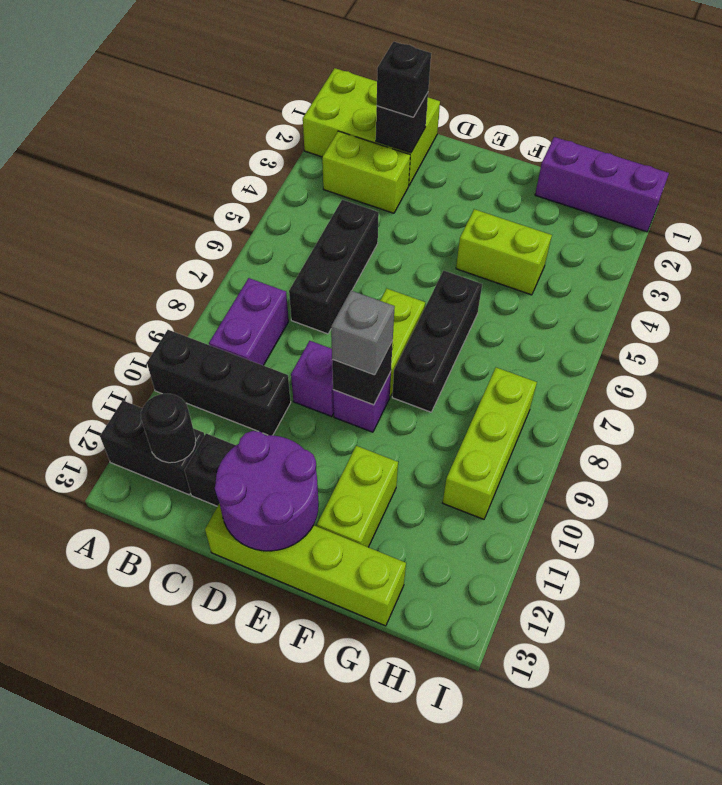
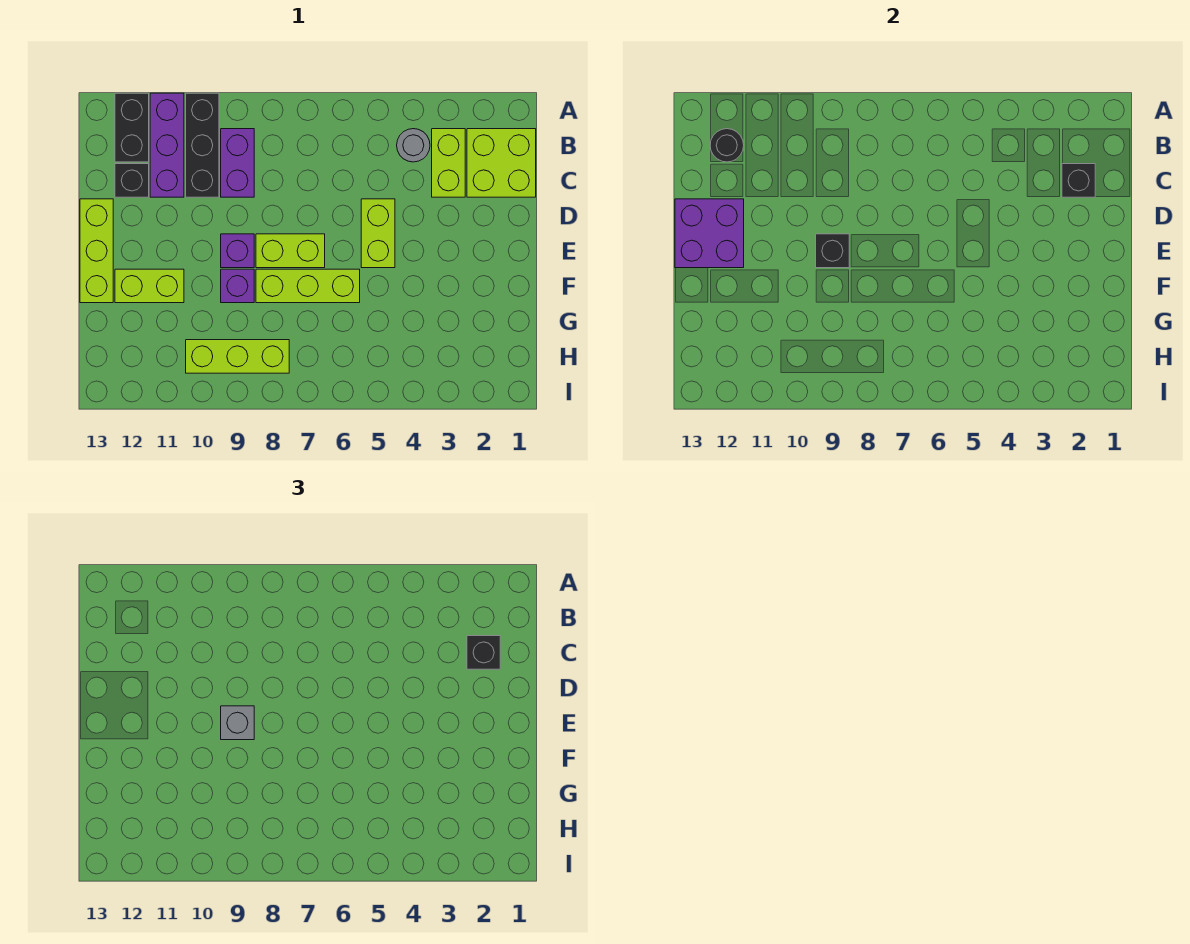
lime brick A1:C2 level 1 -> lime brick B1:C2 level 1
none -> grey round brick B4 level 1
purple brick B8:B9 level 1 -> purple brick B9:C9 level 1
black brick C5:C7 level 1 -> none
purple brick D9 level 1 -> purple brick F9 level 1
purple round brick D12:E13 level 2 -> purple brick D12:E13 level 2
lime brick D13:G13 level 1 -> lime brick D13:F13 level 1
lime brick F4:G4 level 1 -> lime brick D5:E5 level 1
black brick F6:F8 level 1 -> lime brick F6:F8 level 1
purple brick G1:I1 level 1 -> purple brick A11:C11 level 1

